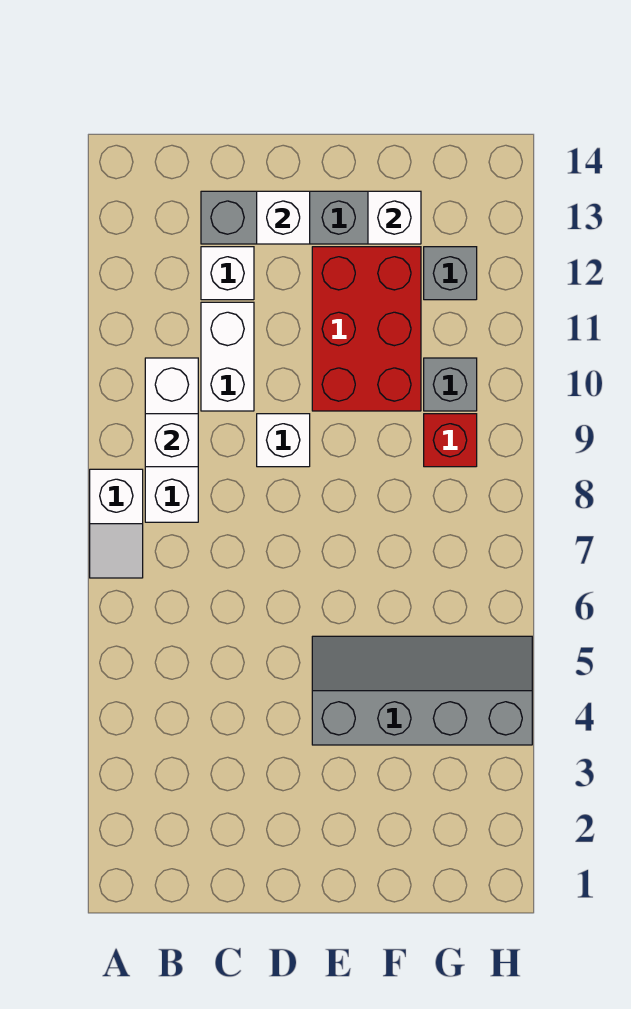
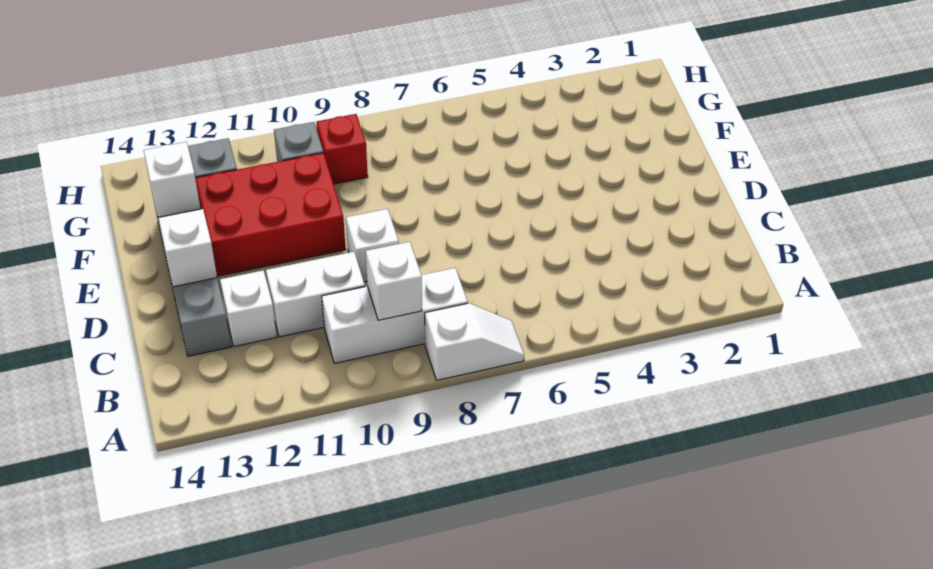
grey slope E4:H5 level 1 top 4 -> none

